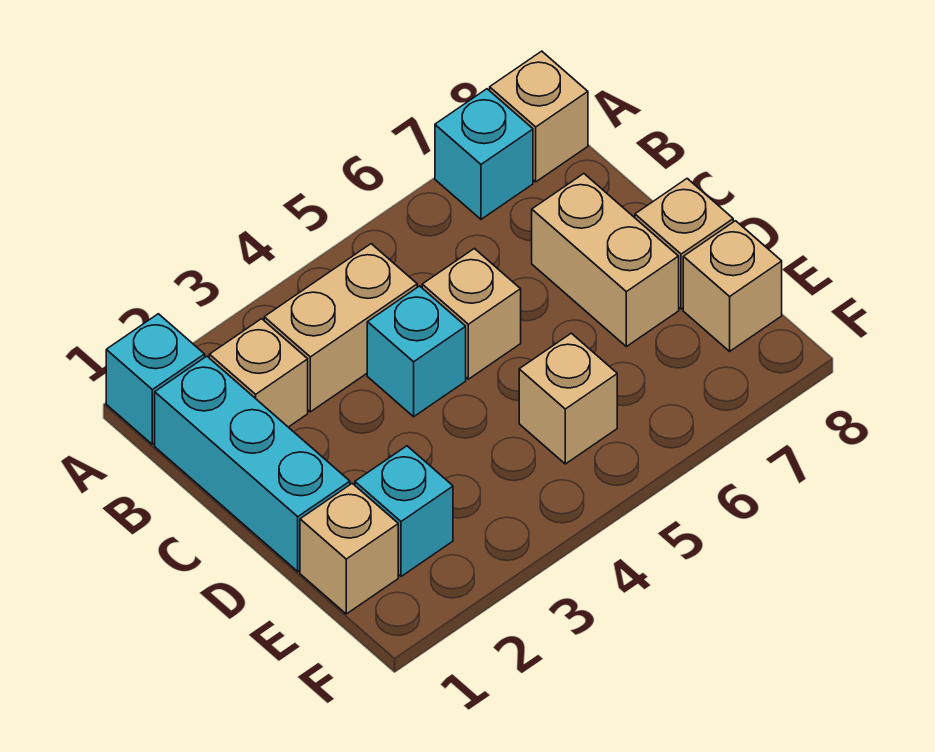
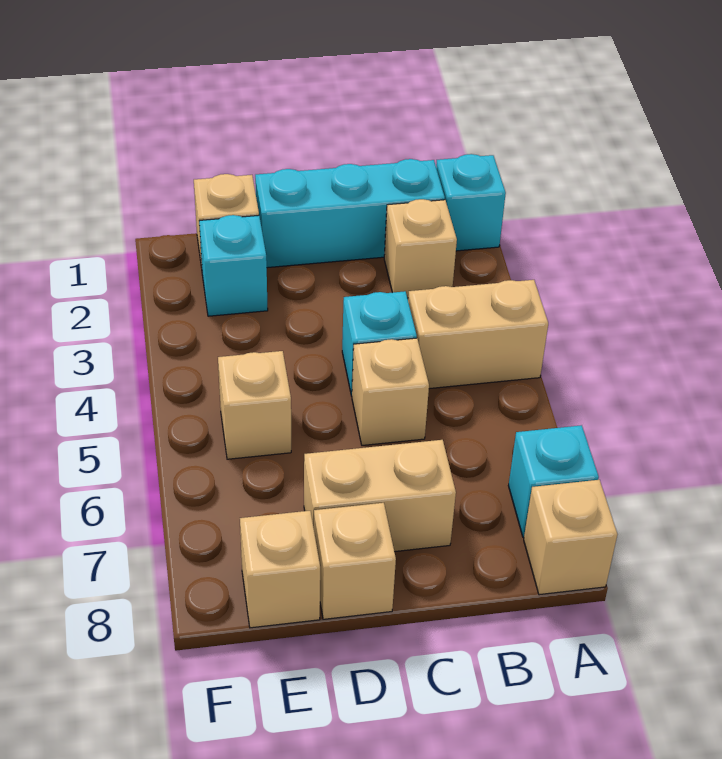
tan brick B3:B4 level 1 -> tan brick A4:B4 level 1

